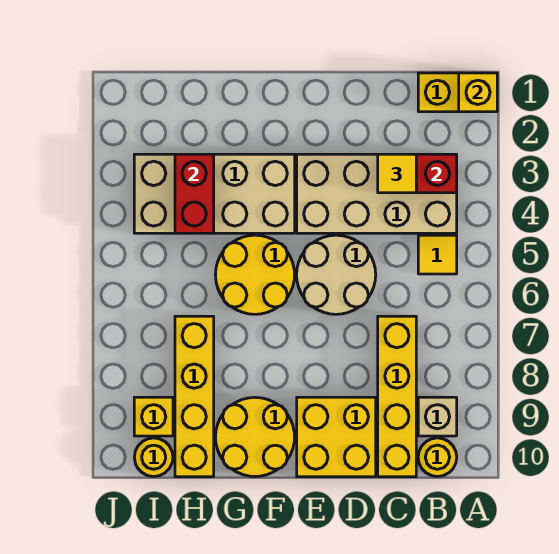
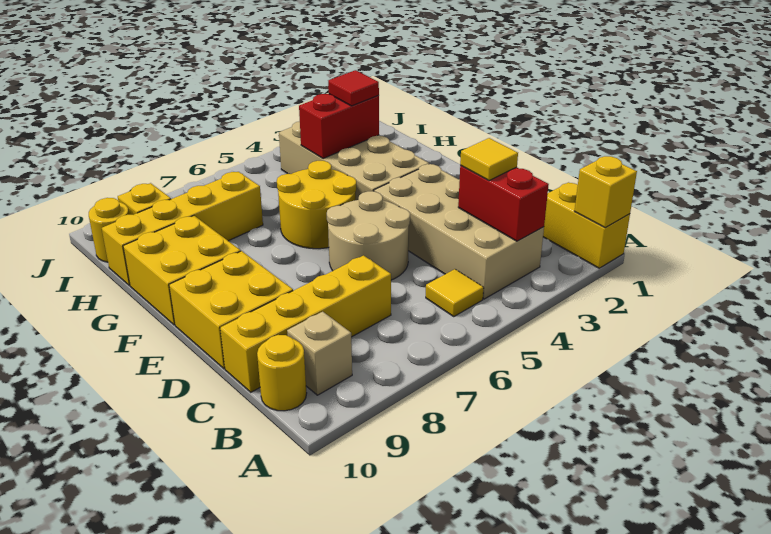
yellow round brick F9:G10 level 1 -> yellow brick F9:G10 level 1
none -> red tile H3 level 3

